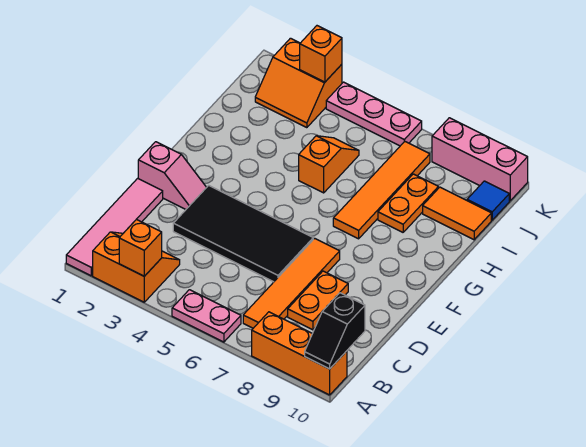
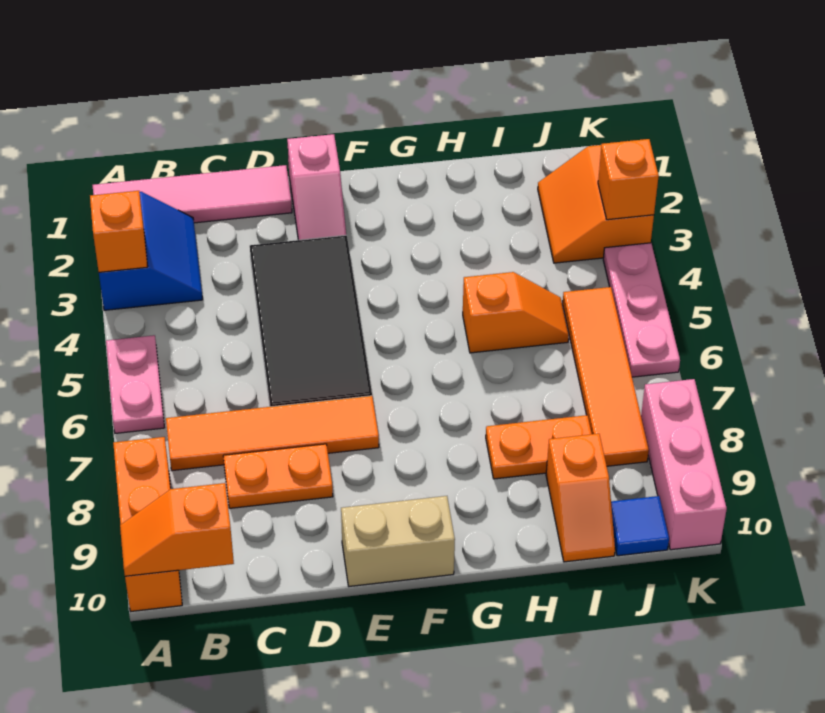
orange slope A2:B3 level 1 top A -> blue slope A2:B3 level 1 top A
black slope A10:B10 level 2 top B -> orange slope A10:B10 level 2 top B
none -> tan brick E10:F10 level 1
orange tile G7:J7 level 1 -> orange tile J5:J8 level 1
orange tile I9:I10 level 1 -> orange slope I9:I10 level 1 top 9

